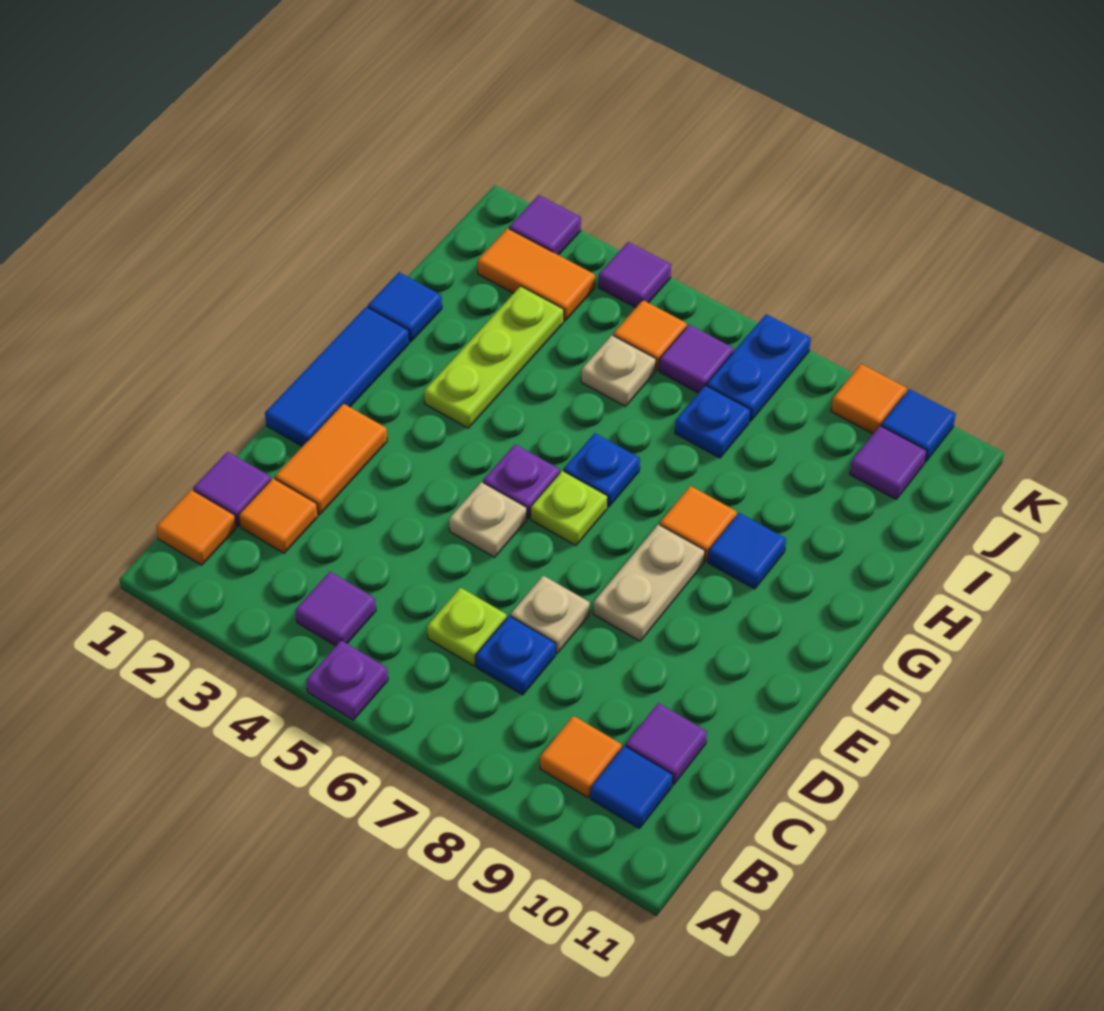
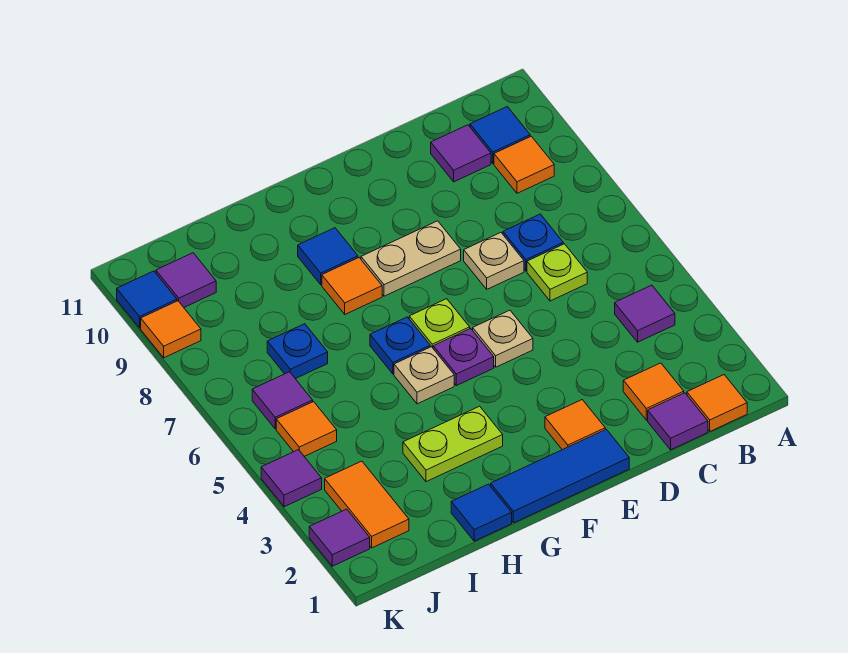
purple plate A5 level 1 -> none
orange tile D2:E2 level 1 -> orange tile E2 level 1
lime plate G3:I3 level 1 -> lime plate G3:H3 level 1
tan plate I5 level 1 -> tan plate G5 level 1
blue plate J7:K7 level 1 -> none

